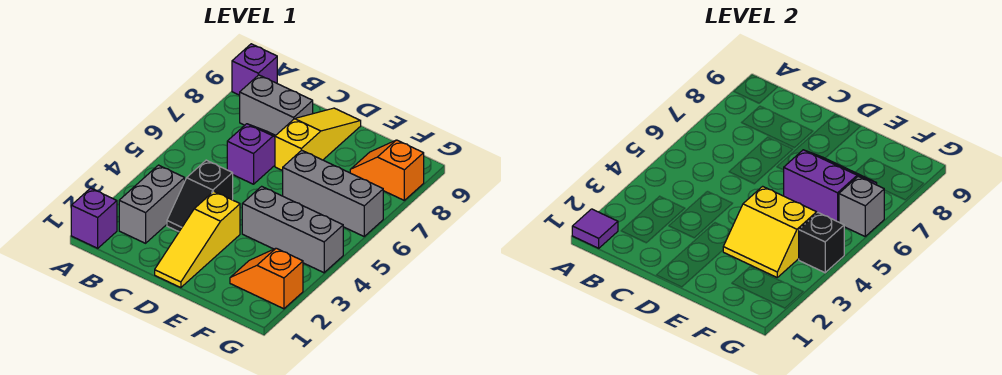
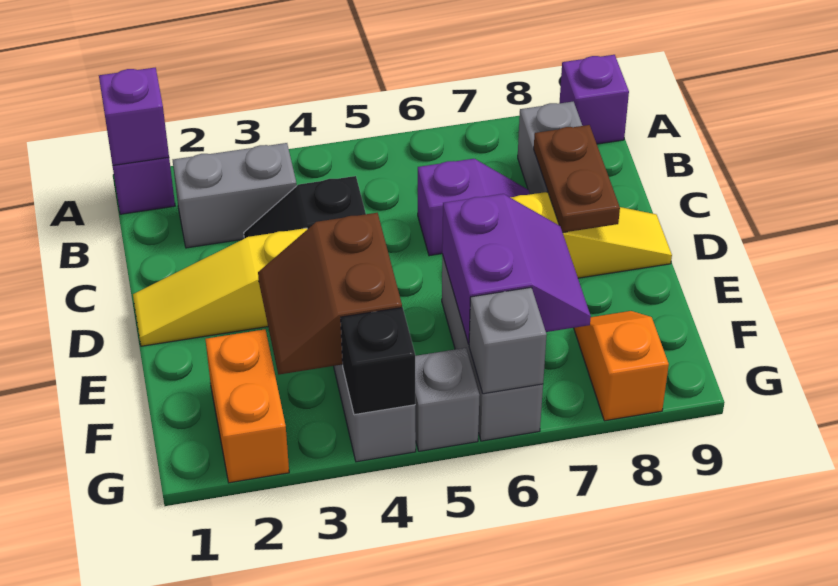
purple tile A1 level 2 -> purple brick A1 level 2
none -> brown plate C8:D8 level 2
yellow slope E3:F4 level 2 top 4 -> brown slope E3:F4 level 2 top 4
orange slope F2:G2 level 1 top G -> orange brick F2:G2 level 1
none -> grey brick G5 level 1

